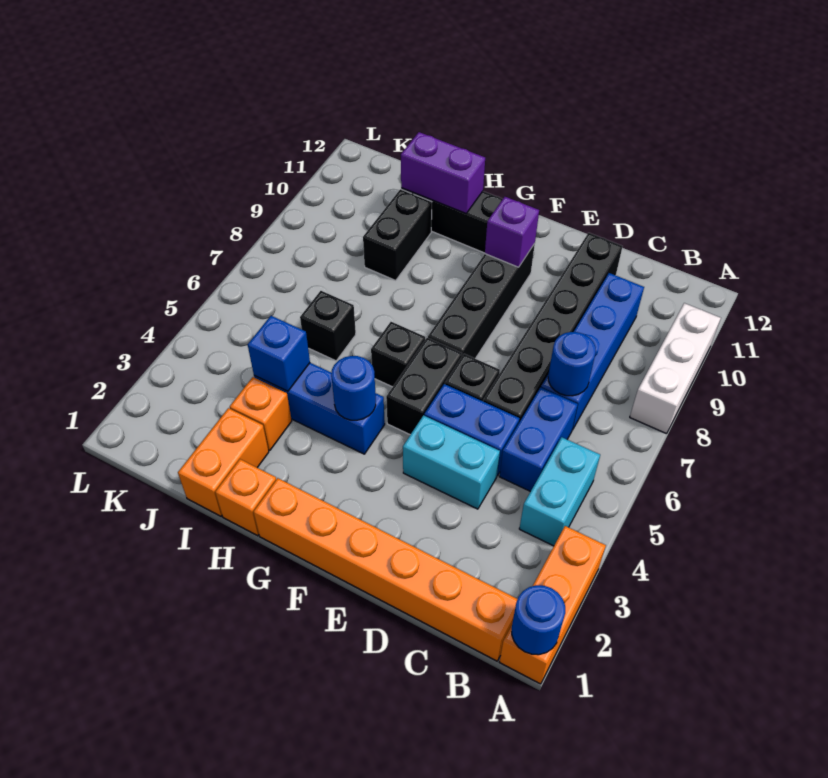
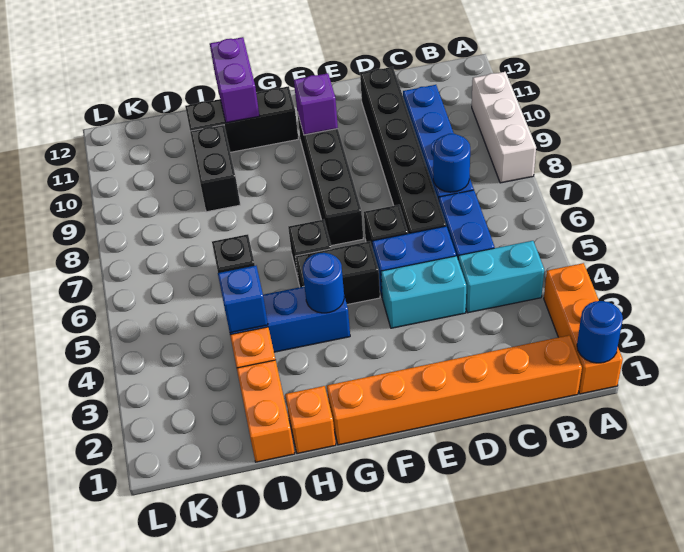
cyan brick B4:B5 level 1 -> cyan brick B4:C4 level 1
black brick F5:F6 level 1 -> black brick F5:G5 level 1
purple brick H11:I11 level 2 -> purple brick H11:H12 level 2

